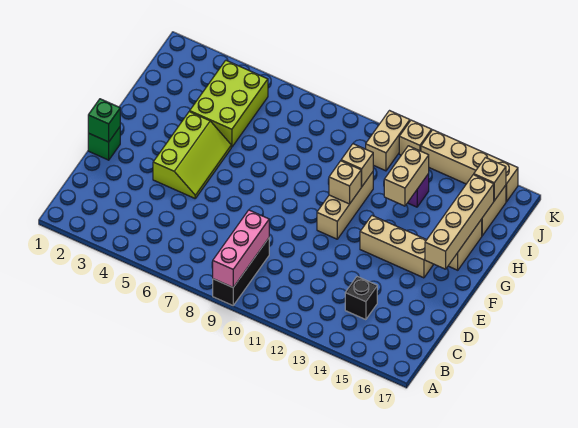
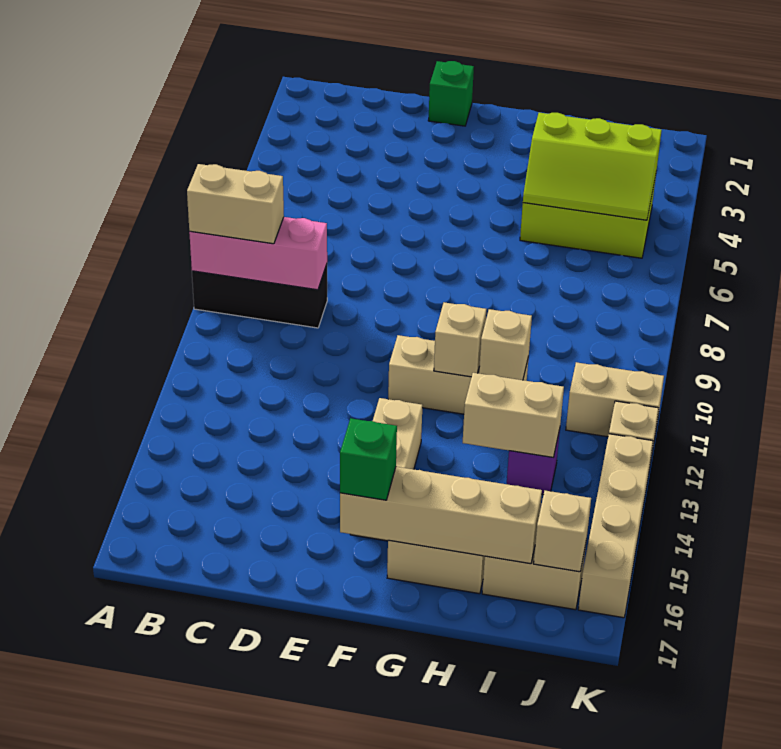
none -> tan brick A9:B9 level 3
black brick C14 level 1 -> none
green brick E1 level 2 -> green brick F16 level 3
lime slope E4:G5 level 1 top 4 -> lime slope H4:J5 level 2 top 4

